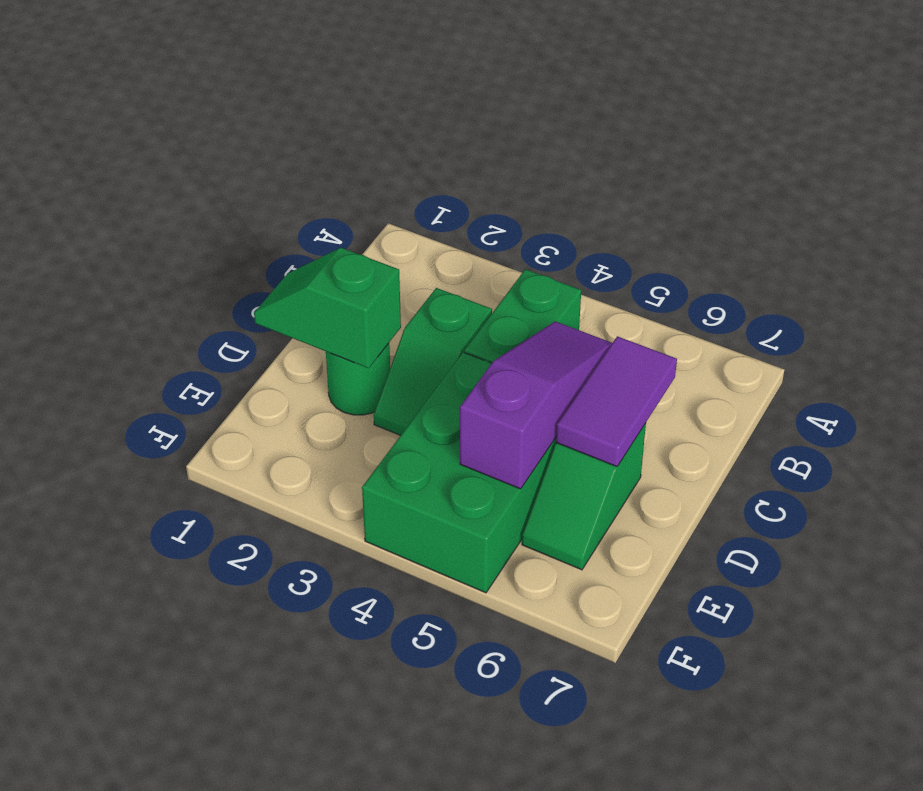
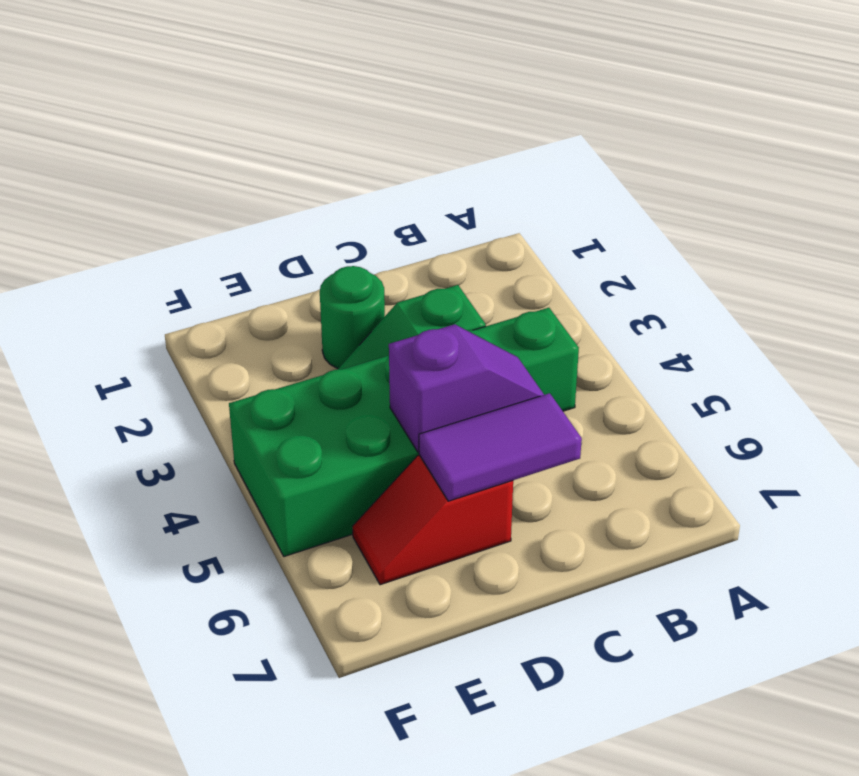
purple slope C5:E5 level 2 top E -> purple slope C5:D5 level 2 top D
green slope D1:D2 level 2 top 2 -> none
green slope D6:E6 level 1 top D -> red slope D6:E6 level 1 top D

